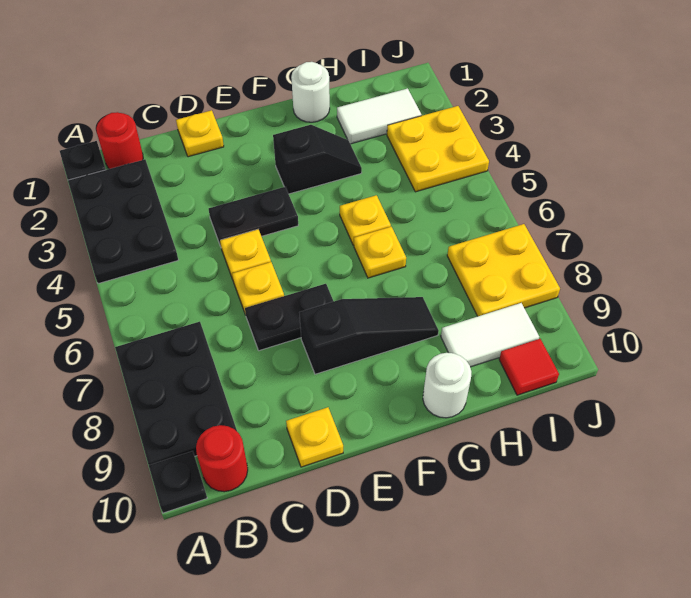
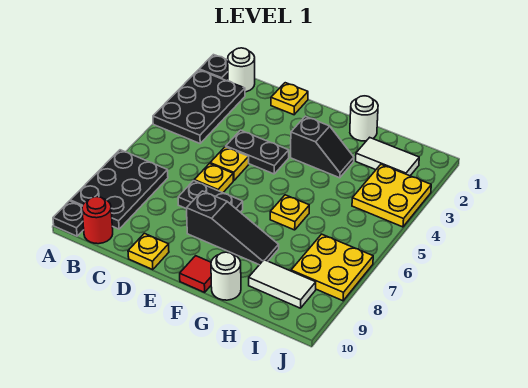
red round brick B1 level 1 -> white round brick B1 level 1
yellow plate G5 level 1 -> none
red tile I10 level 1 -> red tile F10 level 1

